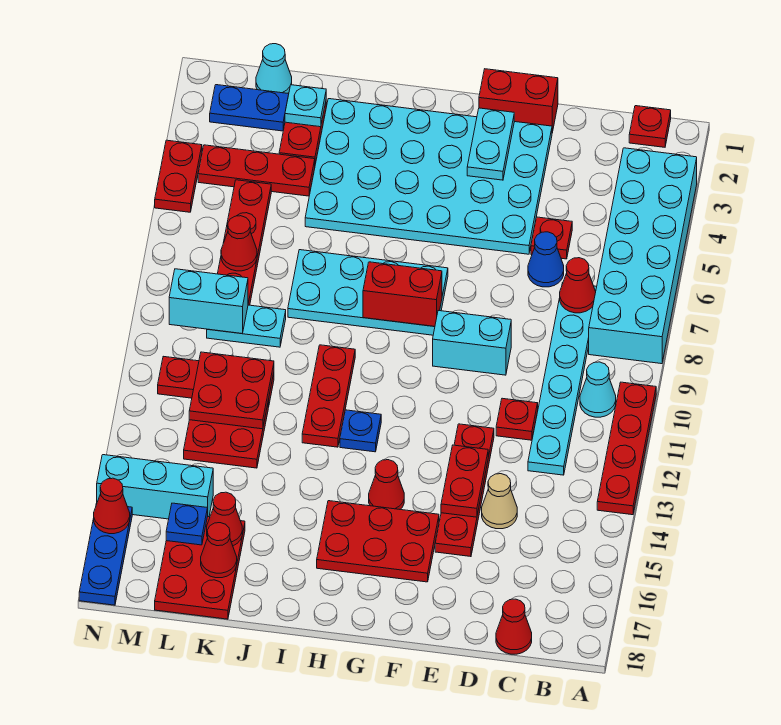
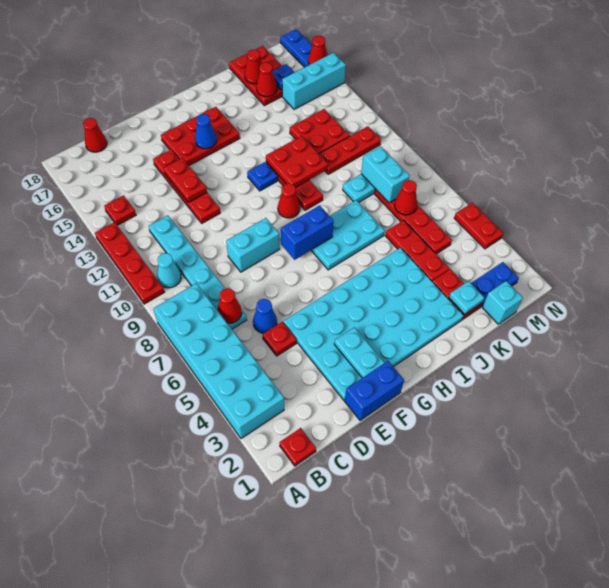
red plate D11 level 1 -> red plate B14 level 1
tan cone D14 level 1 -> none
red brick E1:F1 level 1 -> blue brick E1:F1 level 1
cyan plate G7:J8 level 1 -> cyan plate H7:J8 level 1
red brick G8:H8 level 2 -> blue brick G8:H8 level 2
red cone G14 level 1 -> red cone H10 level 1
none -> blue cone G15 level 2
red plate K4:M4 level 1 -> red plate K4:K6 level 1
red plate K11:L12 level 2 -> red plate I11:J12 level 2
cyan cone L1 level 1 -> cyan brick L1 level 1
cyan brick L9:M9 level 2 -> cyan brick L8:L9 level 2

